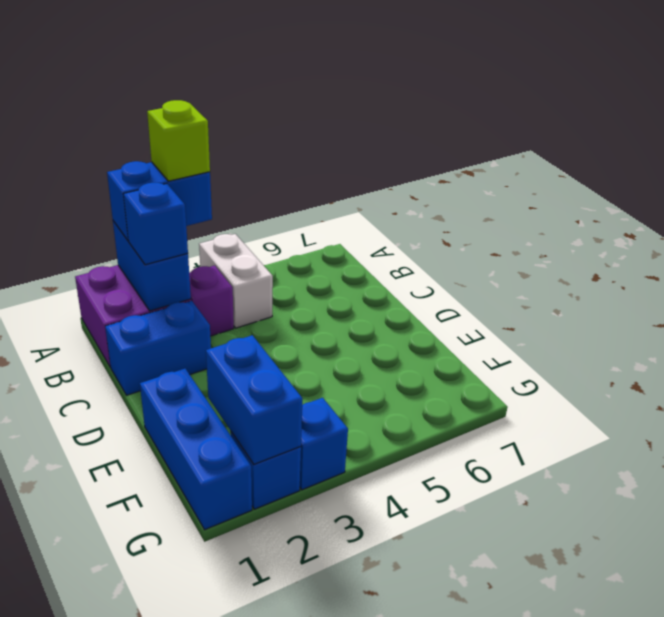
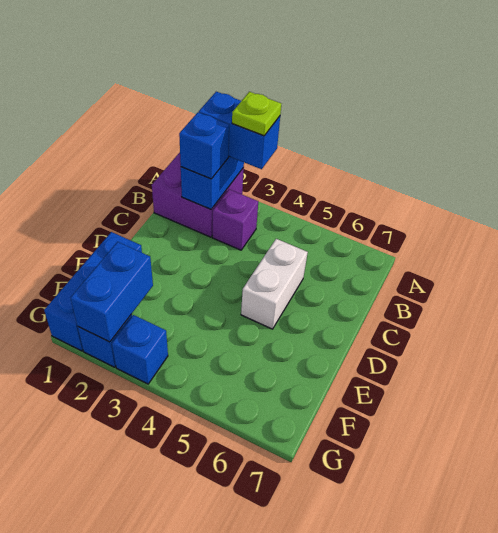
lime brick A3 level 4 -> lime plate A3 level 4
white brick A4:B4 level 1 -> white brick C5:D5 level 1
blue brick C1:C2 level 1 -> none

